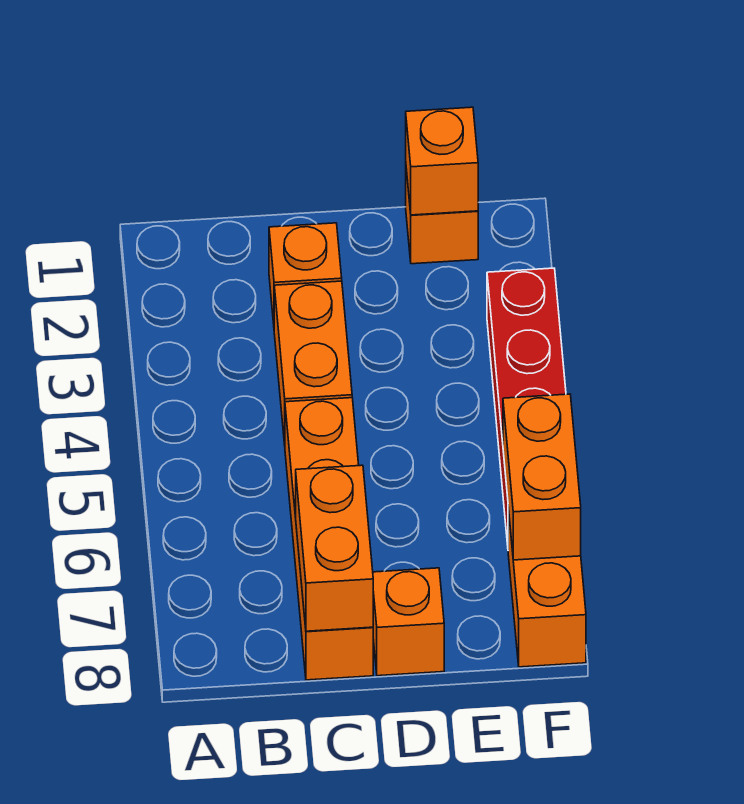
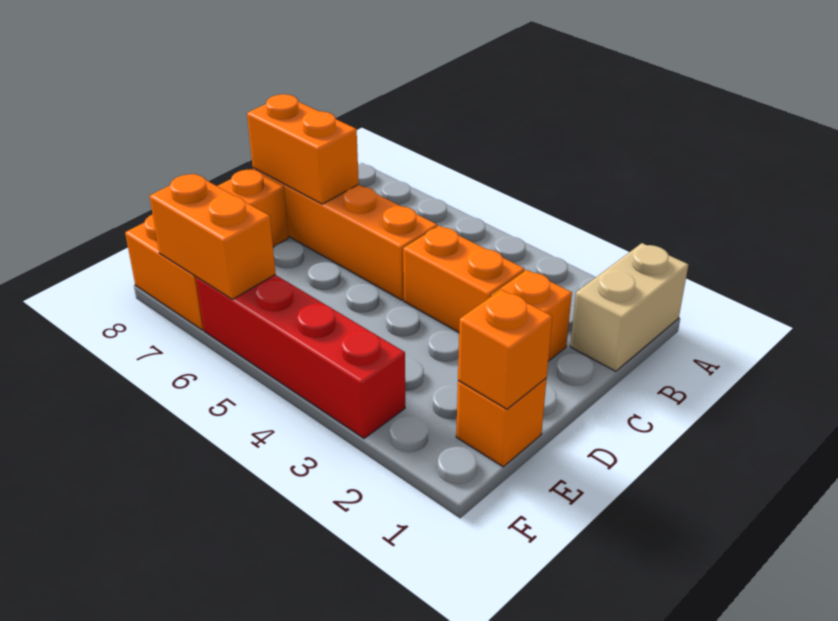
none -> tan brick A1:B1 level 1

